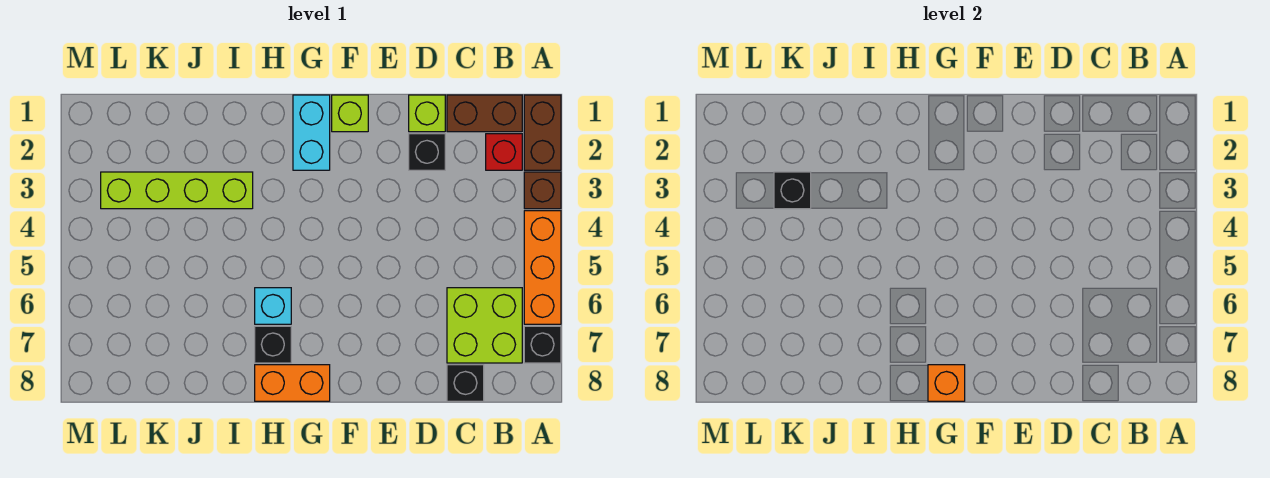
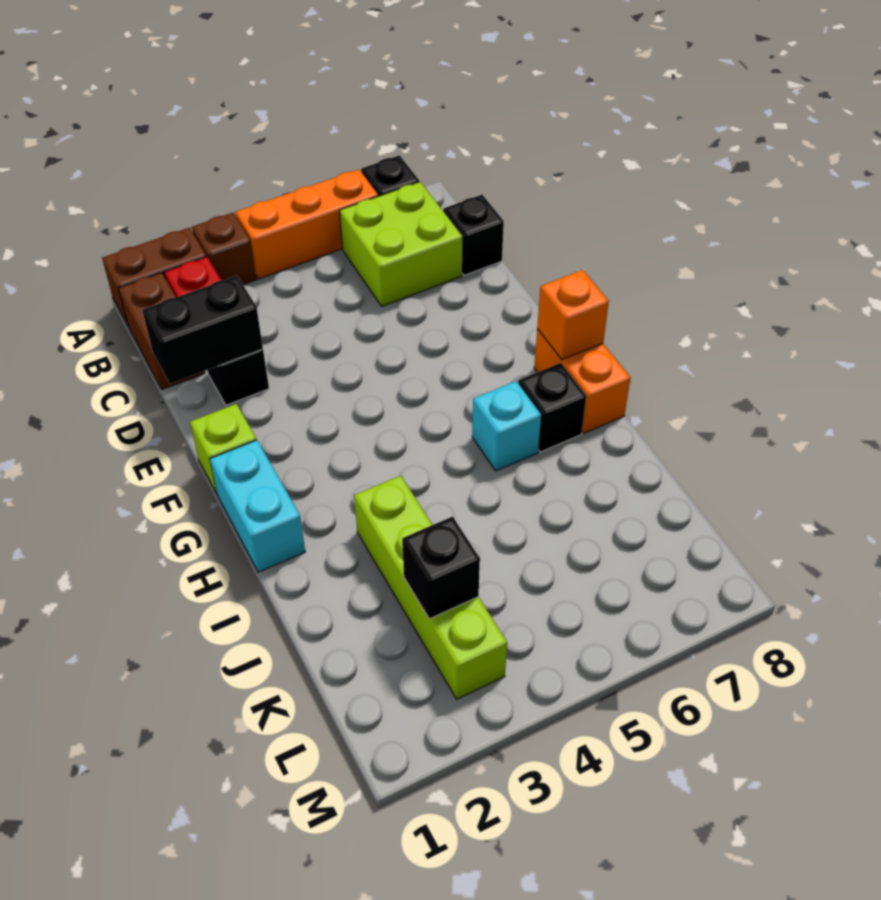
lime brick D1 level 1 -> none
none -> black brick D1:D2 level 2
cyan brick G1:G2 level 1 -> cyan brick G1:H1 level 1

